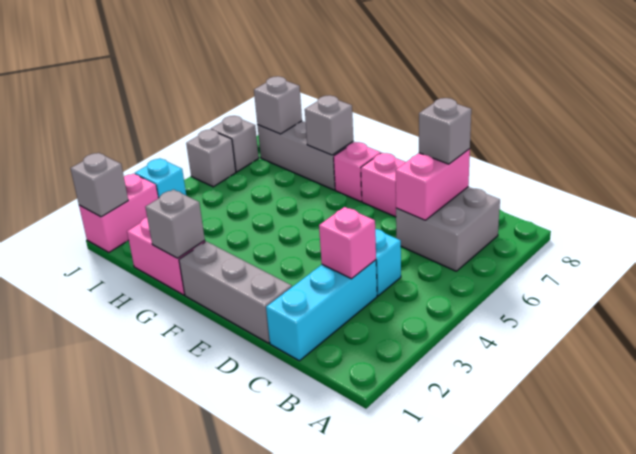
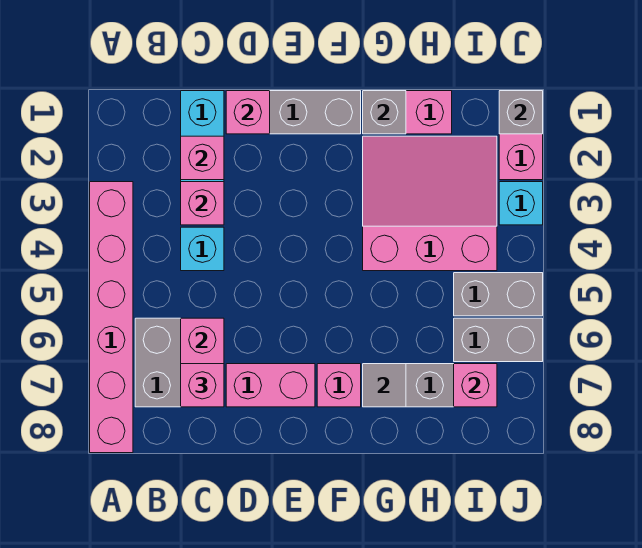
none -> pink brick A3:A8 level 1
none -> pink brick C2 level 2
grey brick C7 level 3 -> pink brick C7 level 3
none -> pink brick D1 level 2
none -> pink slope G2:I4 level 1 top 4
grey brick G7 level 2 -> grey tile G7 level 2
grey brick I7 level 2 -> pink brick I7 level 2
grey brick J5 level 1 -> grey brick I5:J5 level 1
grey brick J6 level 1 -> grey brick I6:J6 level 1

